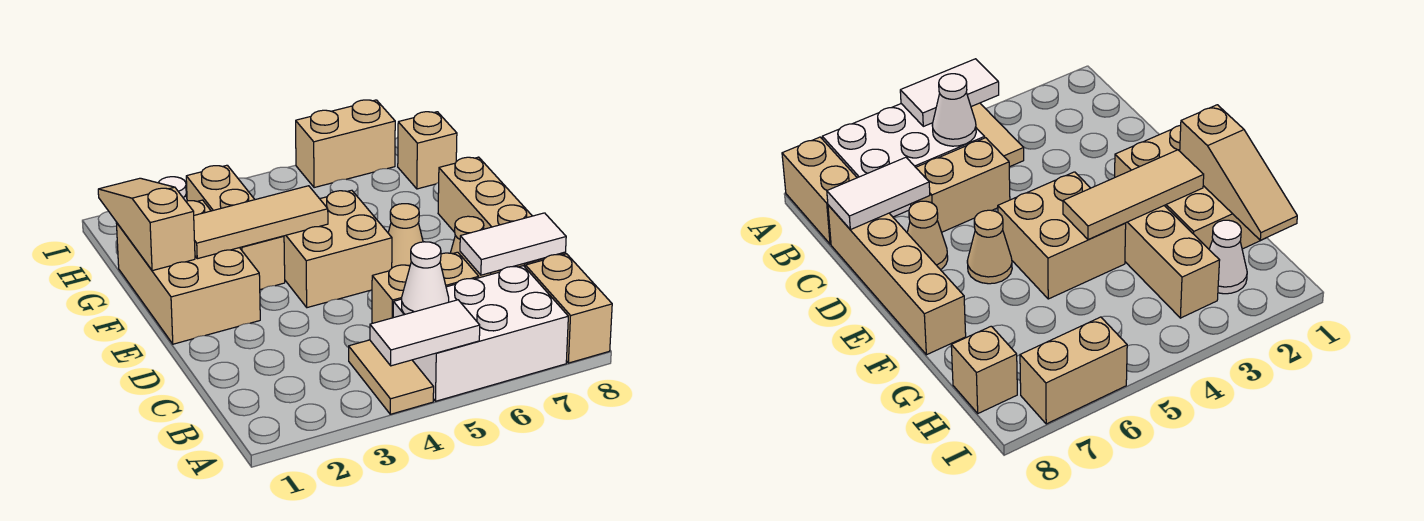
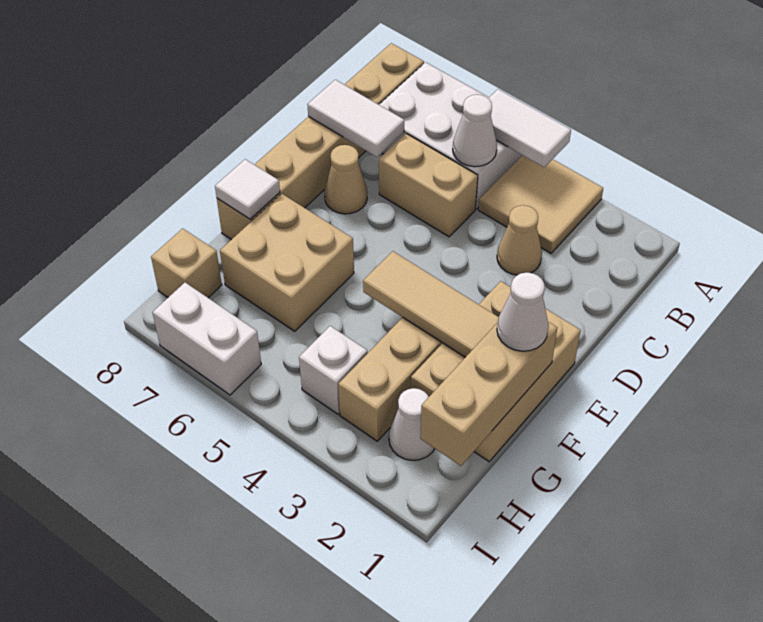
tan tile A4:B4 level 1 -> tan tile A3:B4 level 1
tan brick E4:F5 level 1 -> tan brick F6:G7 level 1
tan cone E6 level 1 -> tan cone C3 level 1
tan slope F1:H1 level 2 top F -> tan brick F1:H1 level 2
none -> white cone F1 level 3
none -> white tile F8 level 2
none -> white brick H4 level 1
tan brick I6:I7 level 1 -> white brick I6:I7 level 1

